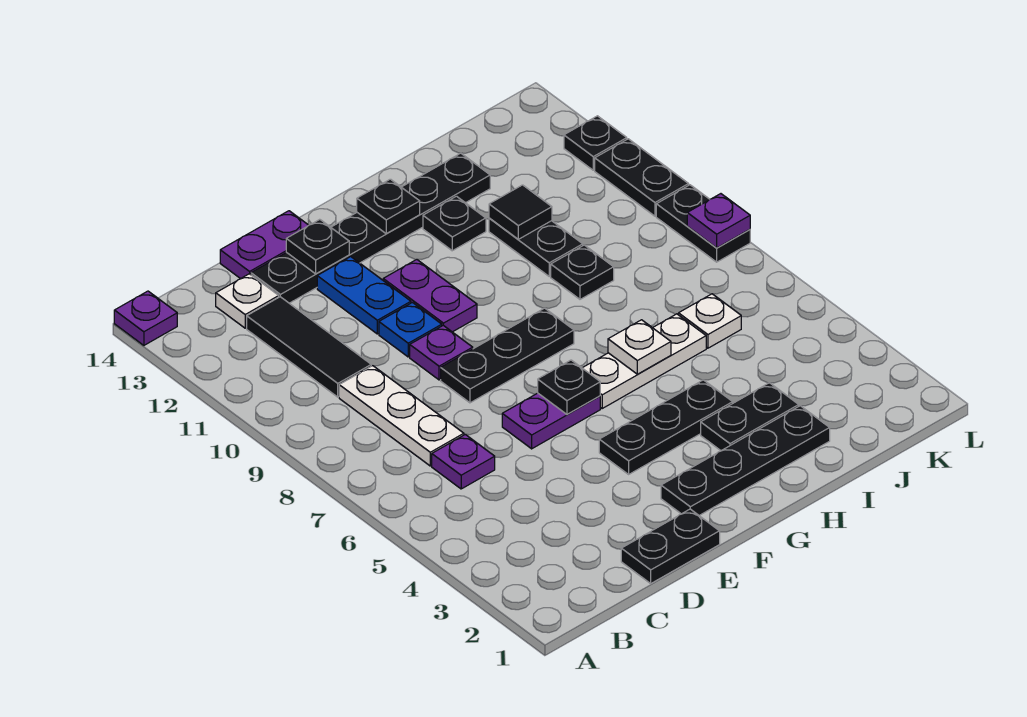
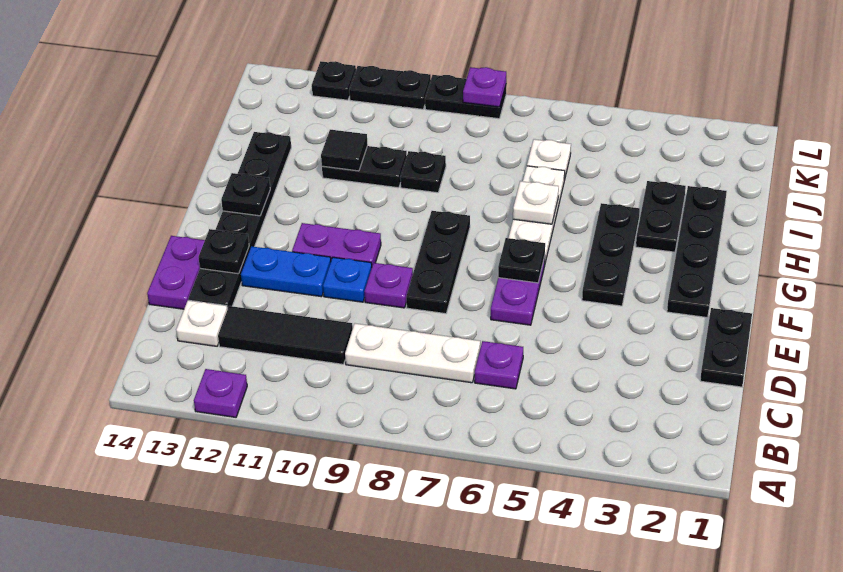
purple plate A14 level 1 -> purple plate A12 level 1
black plate H12 level 1 -> none

